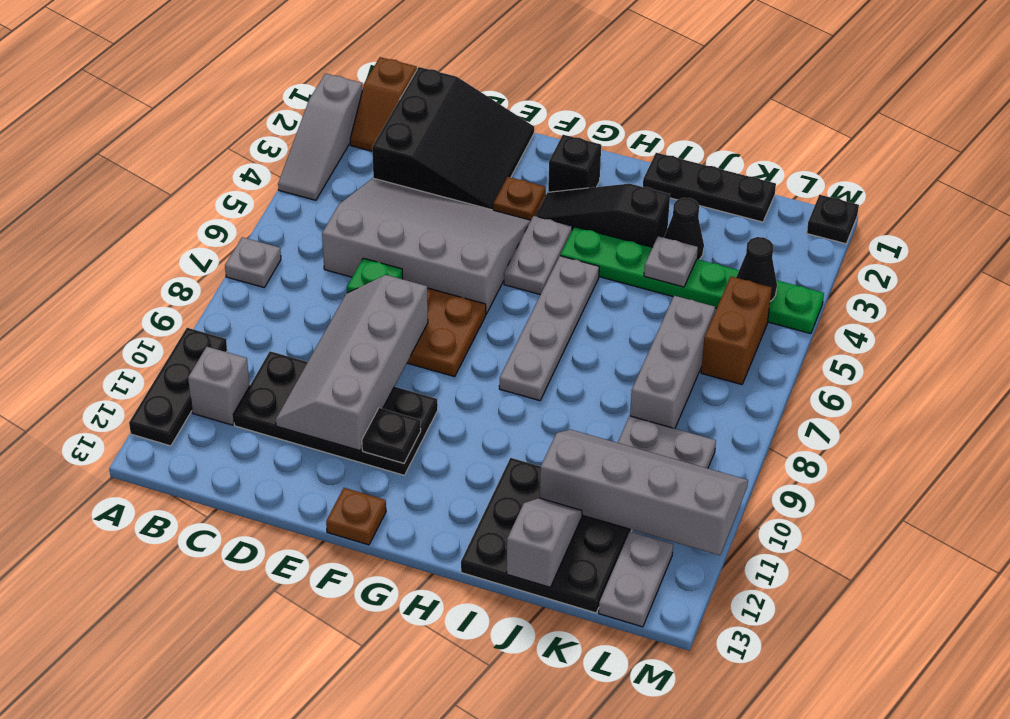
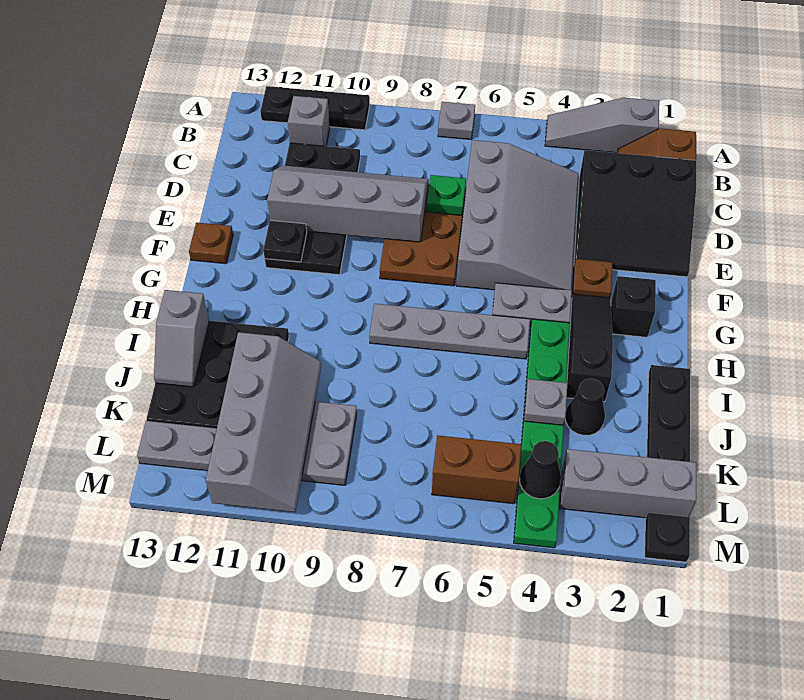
grey slope J12:J13 level 2 top 13 -> grey slope I13:J13 level 2 top I
grey brick K6:K8 level 1 -> grey brick L1:L3 level 1

